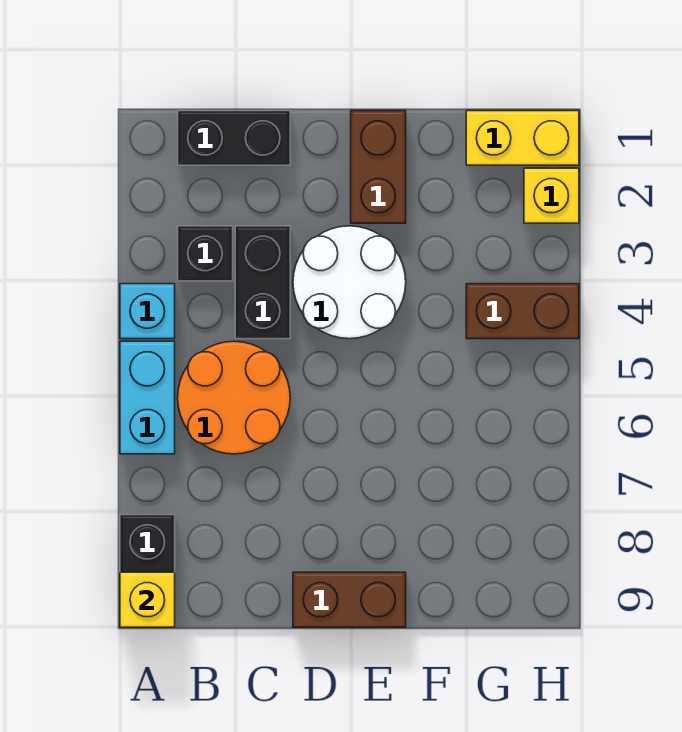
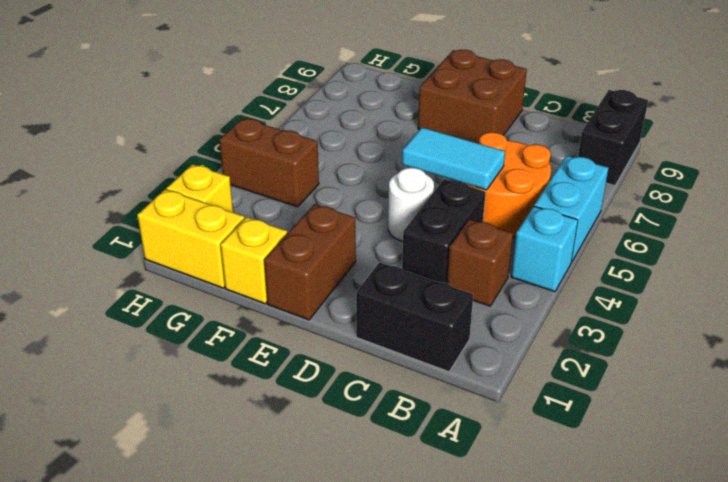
yellow brick A9 level 2 -> yellow brick F1 level 1
black brick B3 level 1 -> brown brick B3 level 1
none -> cyan tile C5:D5 level 2
white round brick D3:E4 level 1 -> white round brick D4 level 1
brown brick D9:E9 level 1 -> brown brick D8:E9 level 1

